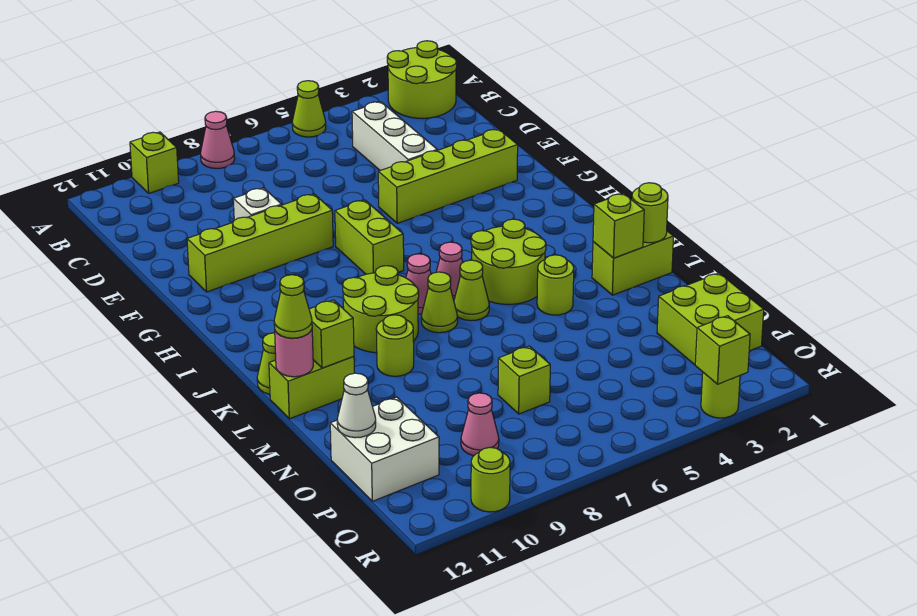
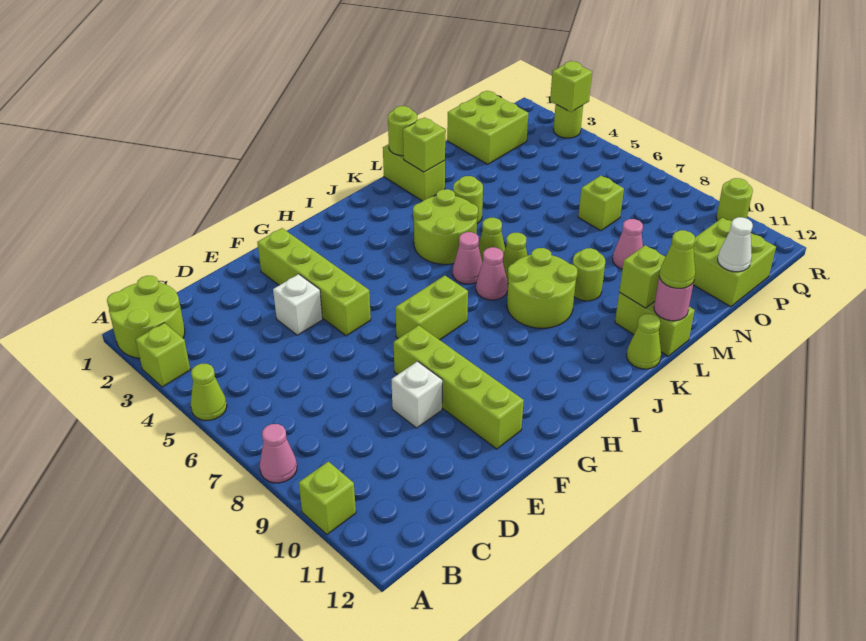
none -> lime brick A3 level 1
white brick C4:E4 level 1 -> white brick E4 level 1
white brick O11:P12 level 1 -> lime brick O11:P12 level 1
pink cone P9 level 1 -> pink cone N9 level 1

